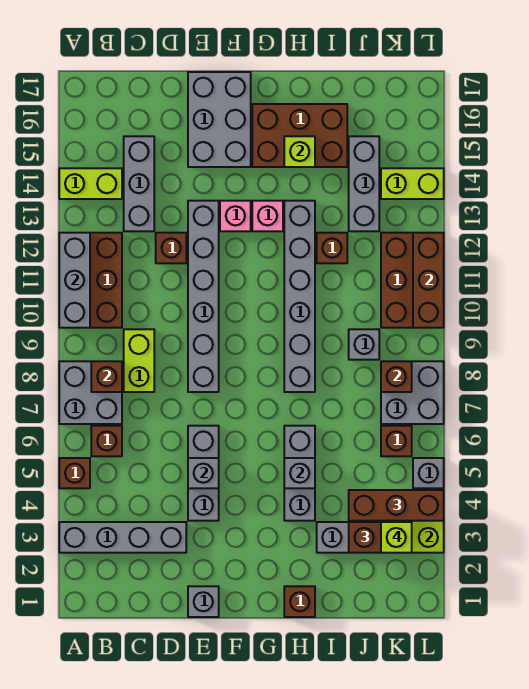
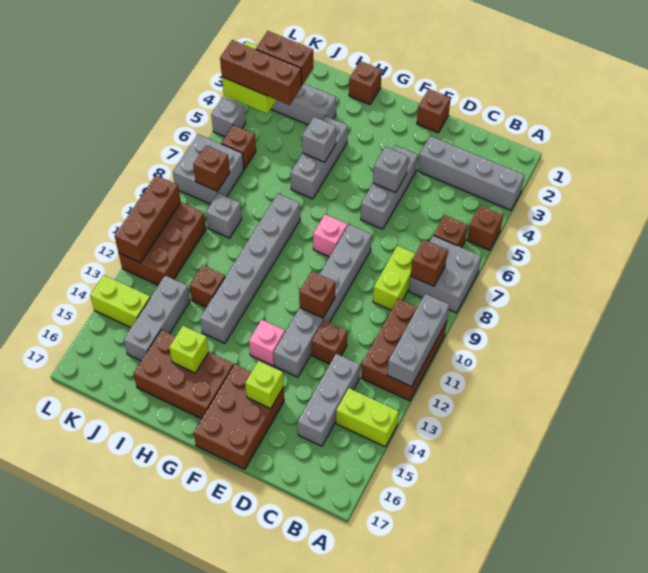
grey brick E1 level 1 -> brown brick E1 level 1
none -> brown brick E11 level 2
grey brick E15:F17 level 1 -> brown brick E15:F17 level 1
pink brick G13 level 1 -> pink brick F8 level 1
lime brick K3 level 4 -> lime brick E15 level 2

